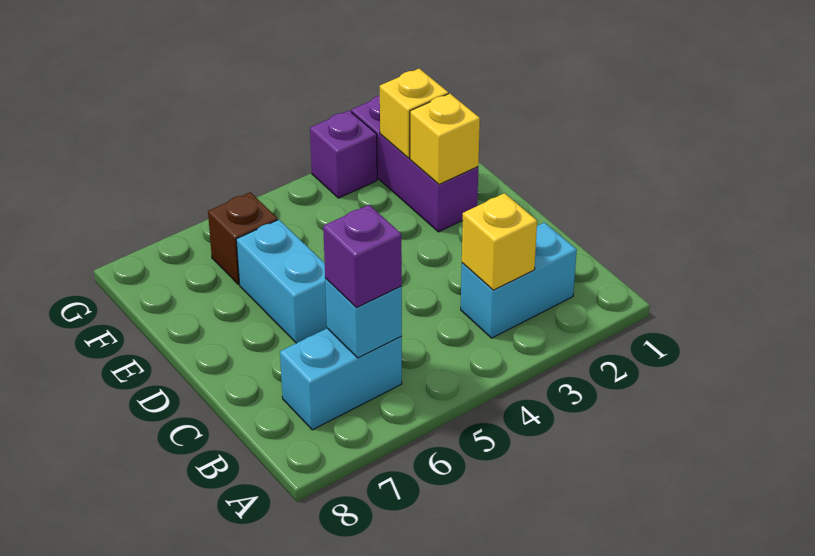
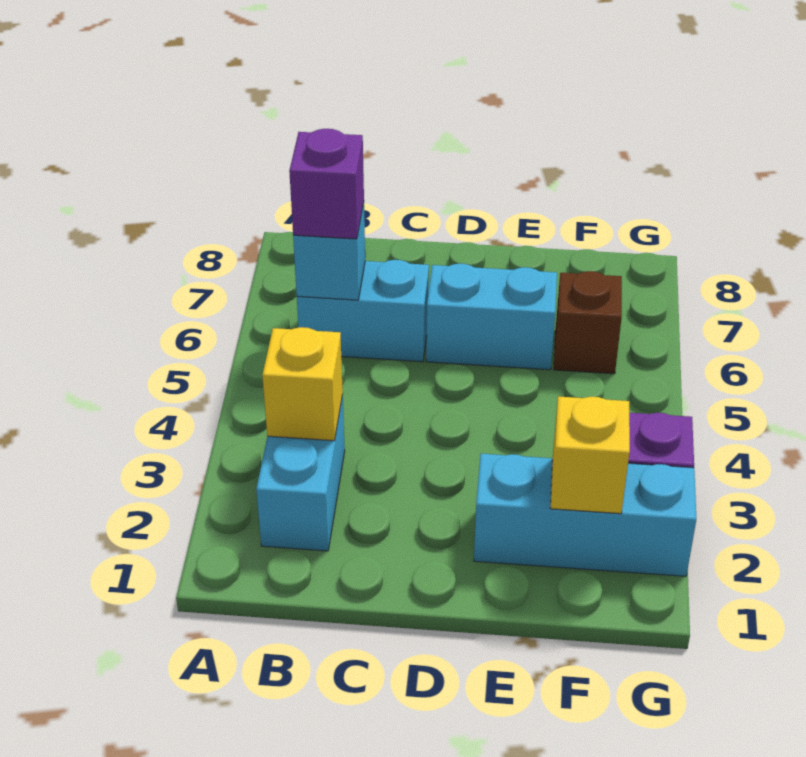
cyan brick B6:B7 level 1 -> cyan brick B6:C6 level 1
purple brick E2:G2 level 1 -> cyan brick E2:G2 level 1
yellow brick E2 level 2 -> none

